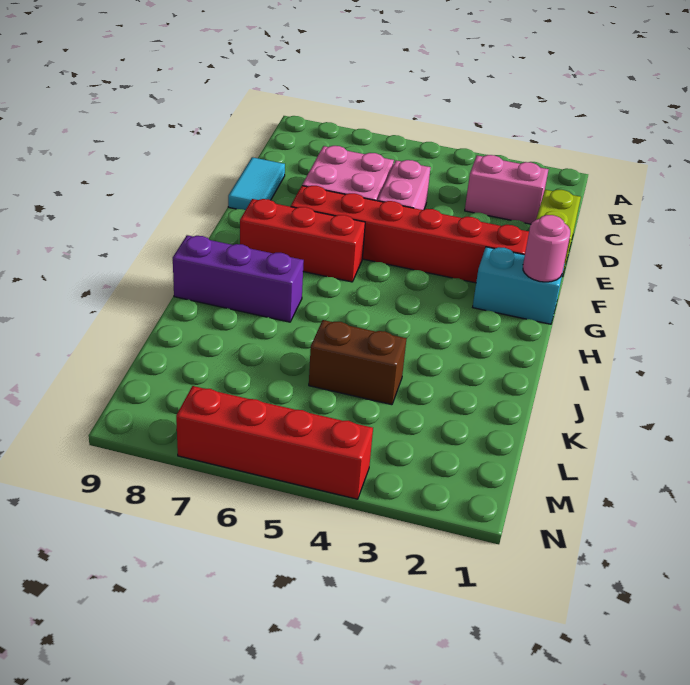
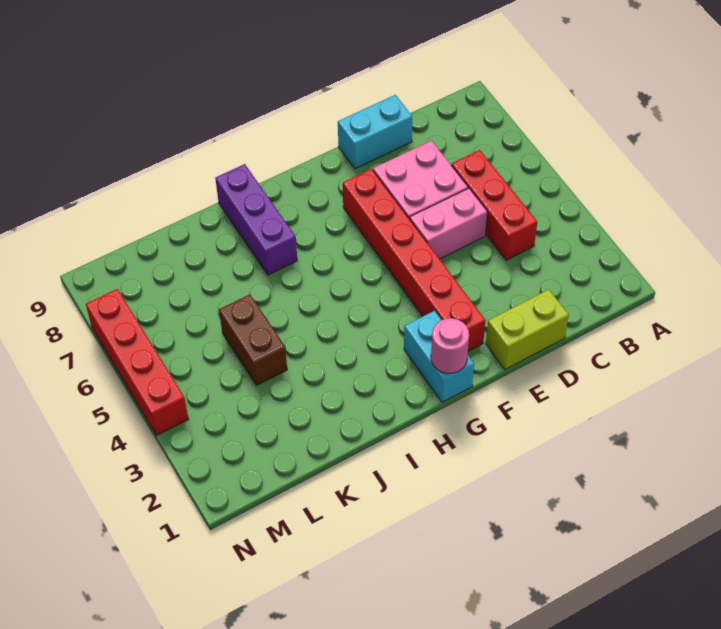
pink brick C2:C3 level 1 -> none
cyan tile D9:E9 level 1 -> cyan brick D9:E9 level 1
red brick G6:G8 level 1 -> red brick C4:C6 level 1

